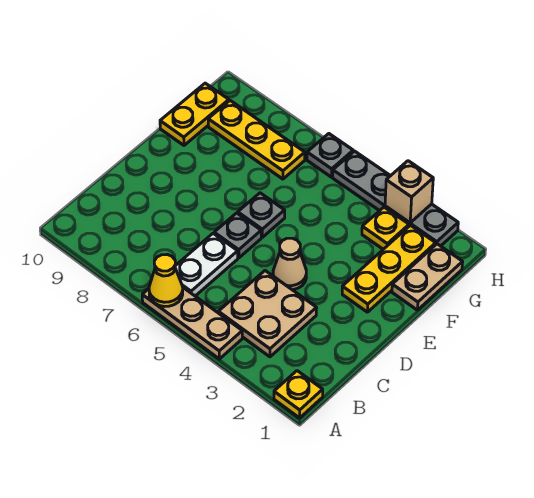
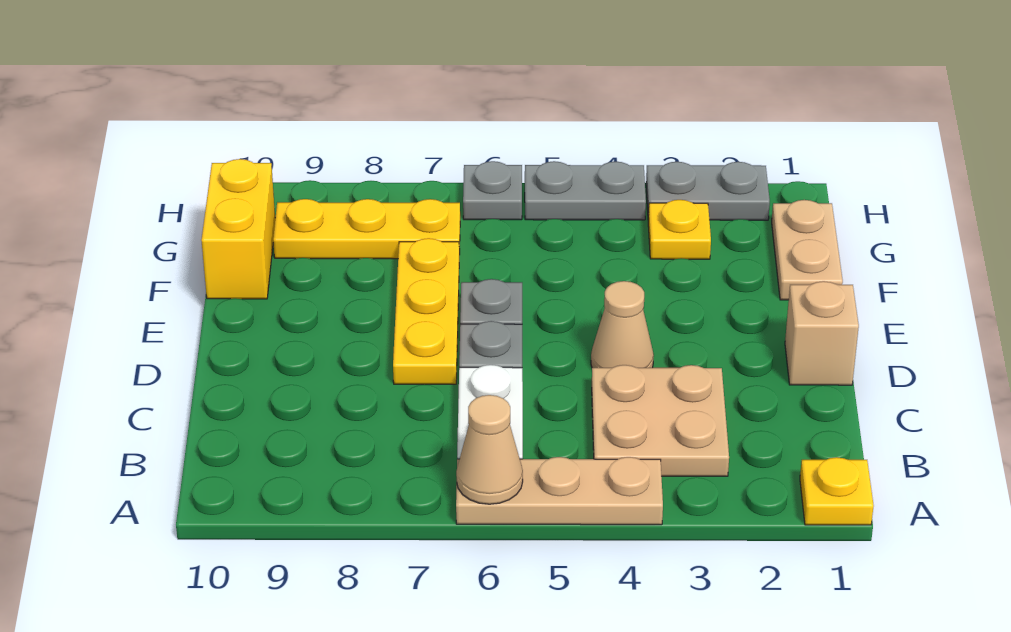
yellow cone A6 level 2 -> tan cone A6 level 2
yellow plate E2:G2 level 1 -> yellow plate D7:F7 level 1
yellow plate F10:G10 level 1 -> yellow brick F10:G10 level 1
tan brick H3 level 2 -> tan brick D1 level 1

